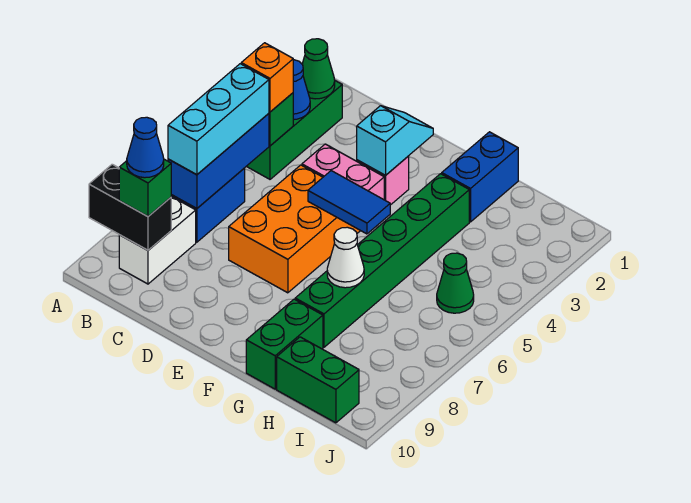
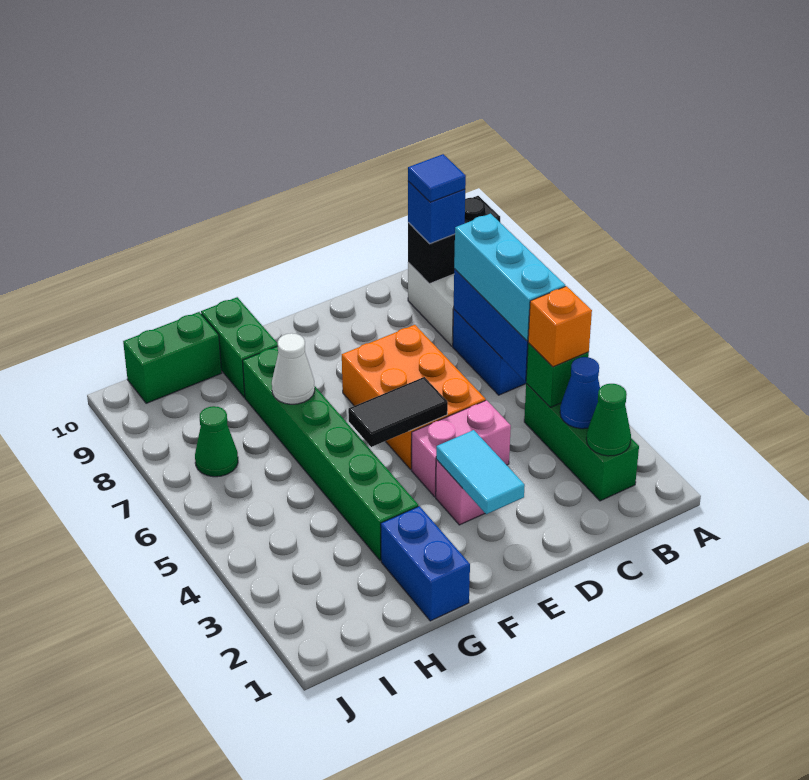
green brick B9 level 3 -> blue brick B9 level 3
blue cone B9 level 4 -> blue tile B9 level 4
cyan slope E2:E3 level 2 top 3 -> cyan tile E2:E3 level 2
blue tile E5:F5 level 2 -> black tile E5:F5 level 2
green cone I5 level 1 -> green cone I7 level 1

